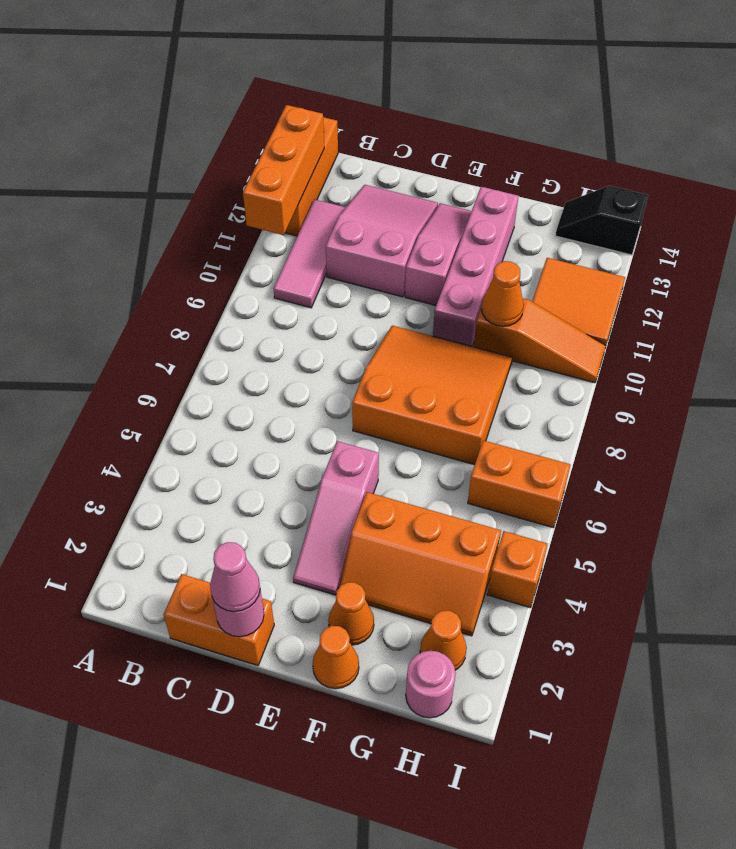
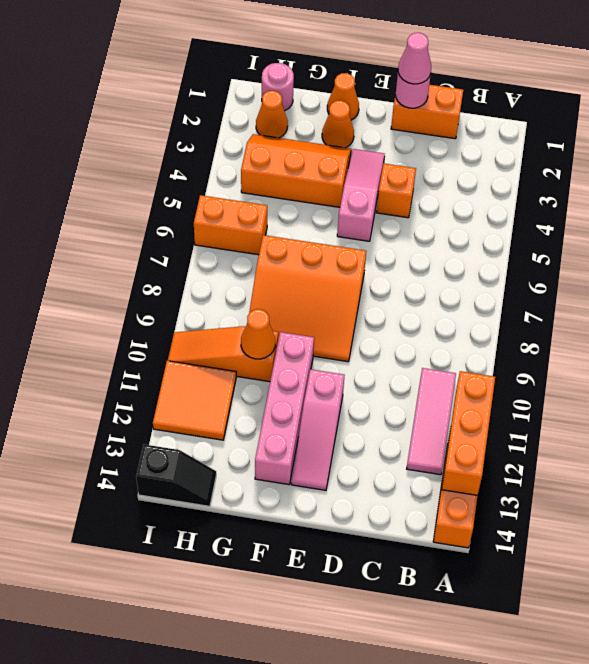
pink slope C11:D13 level 1 top 11 -> none
orange brick I4 level 1 -> orange brick D4 level 1

